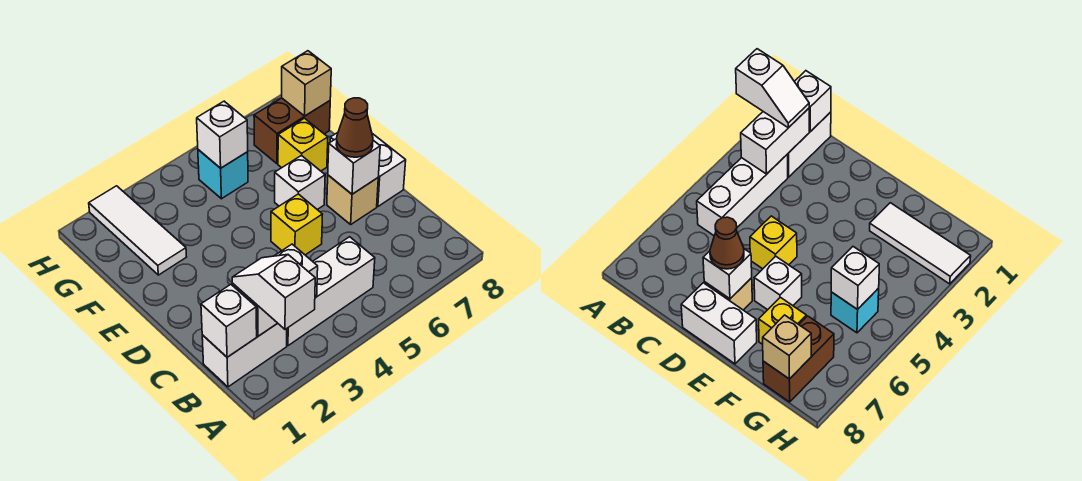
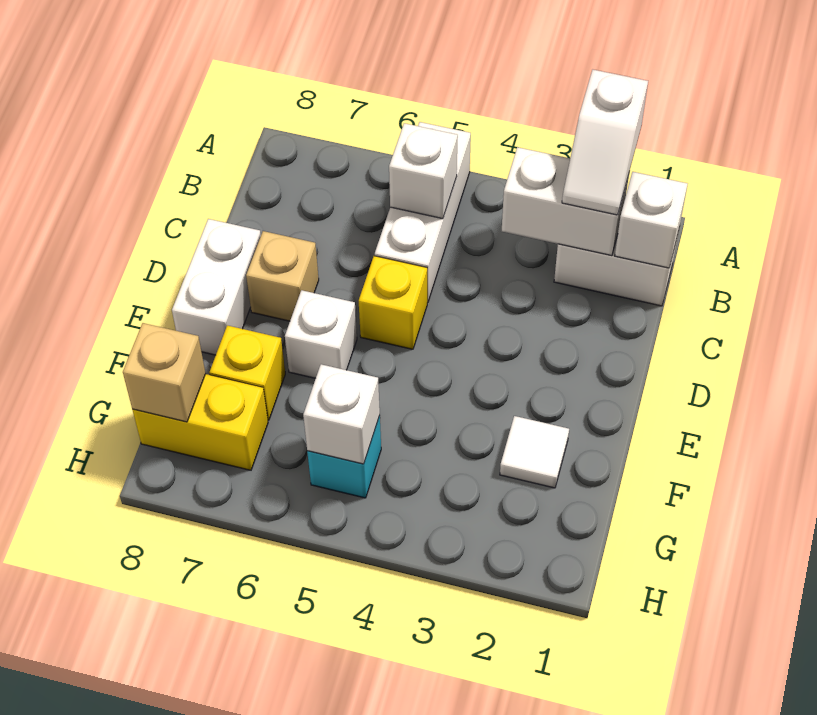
white brick B3:B5 level 1 -> white brick A5:C5 level 1
white brick D7 level 2 -> white brick B5 level 2
brown cone D7 level 3 -> none
white tile F2:H2 level 1 -> white tile F2 level 1
brown brick G7:G8 level 1 -> yellow brick G7:G8 level 1

